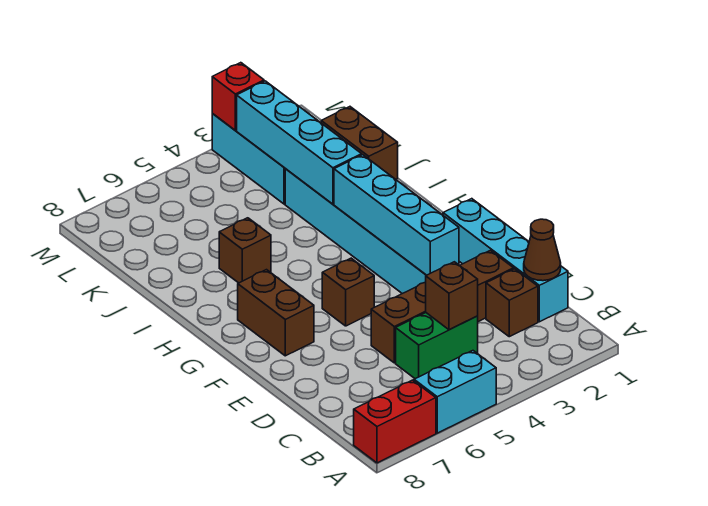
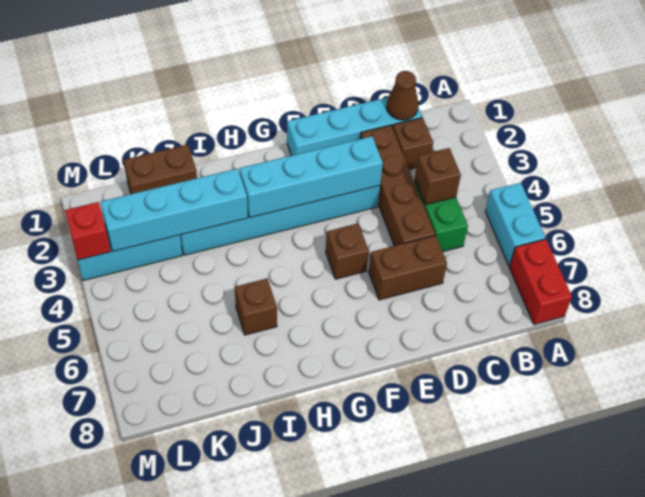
brown brick F7:G7 level 1 -> brown brick D6:E6 level 1

